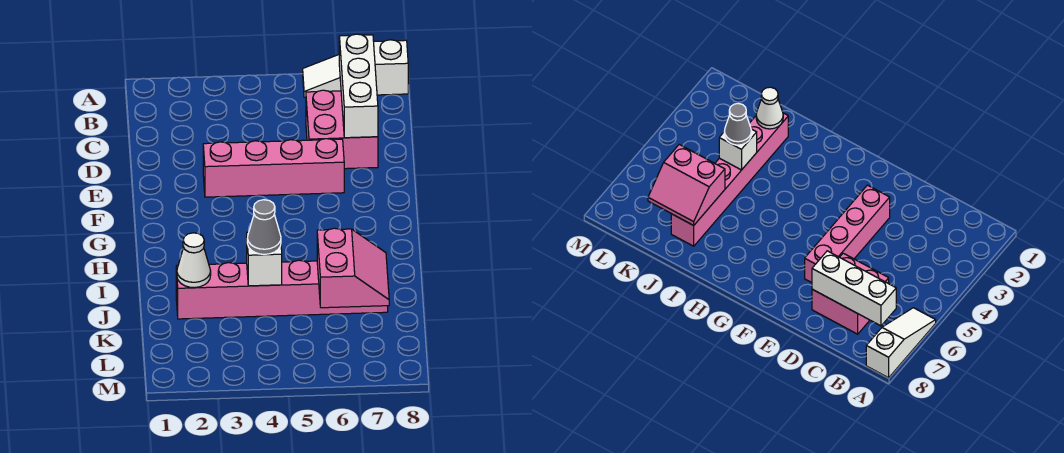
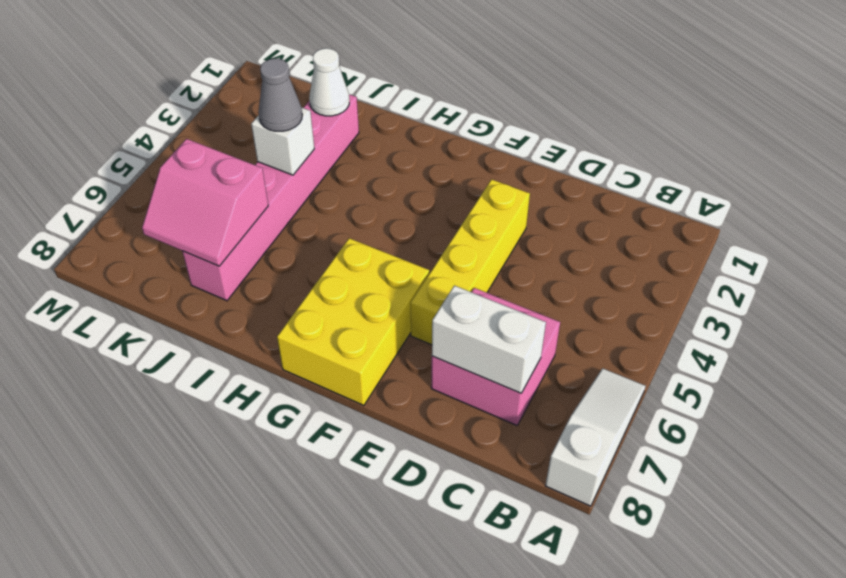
white brick B7:D7 level 2 -> white brick C7:D7 level 2
pink brick E3:E6 level 1 -> yellow brick E3:E6 level 1
none -> yellow brick F6:G8 level 1

